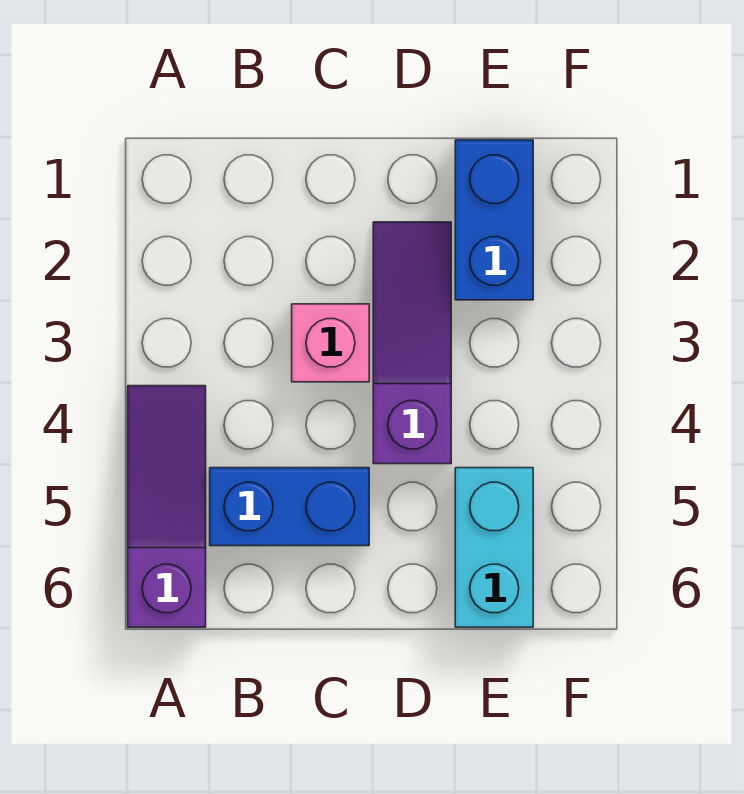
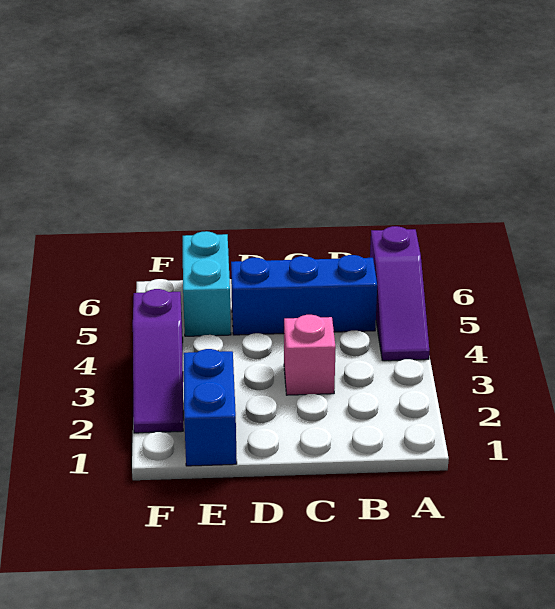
blue brick B5:C5 level 1 -> blue brick B5:D5 level 1
purple slope D2:D4 level 1 top 4 -> purple slope F2:F4 level 1 top 4

